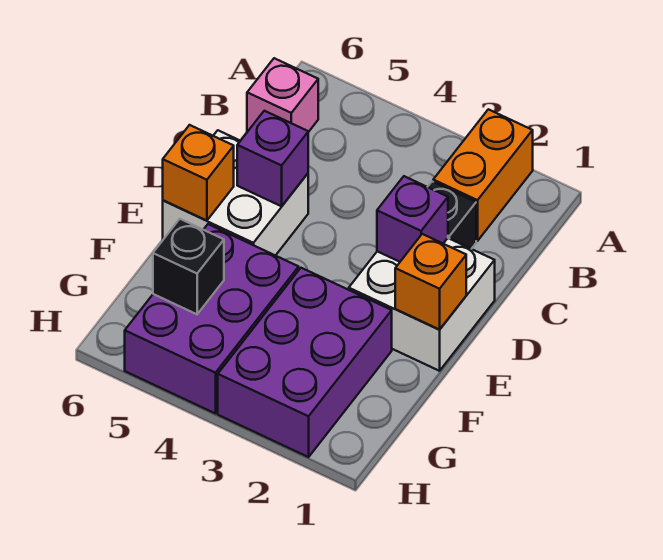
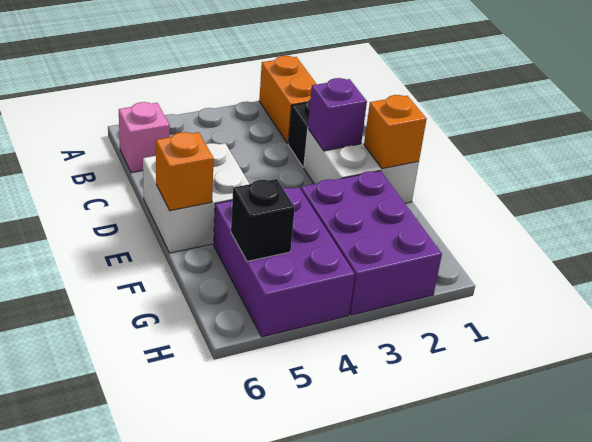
purple brick D5 level 2 -> none

